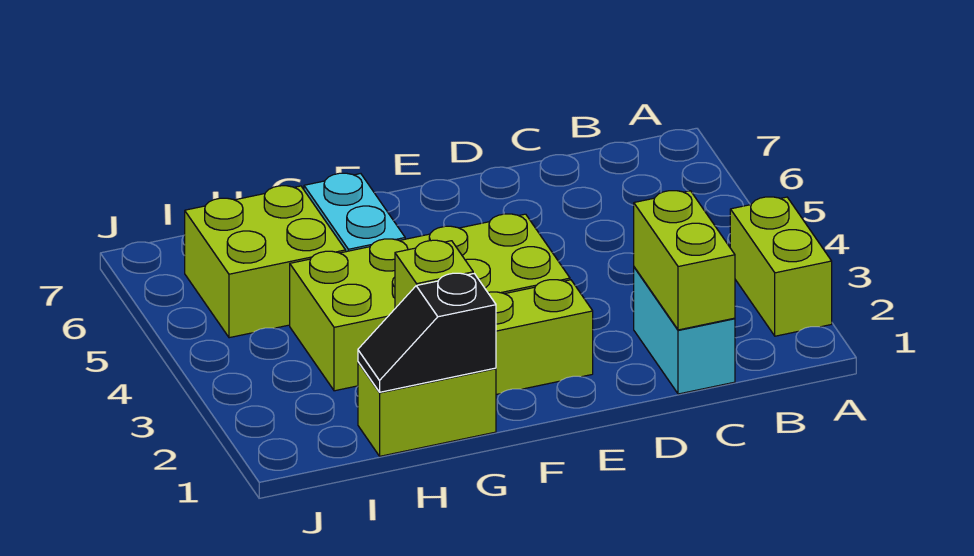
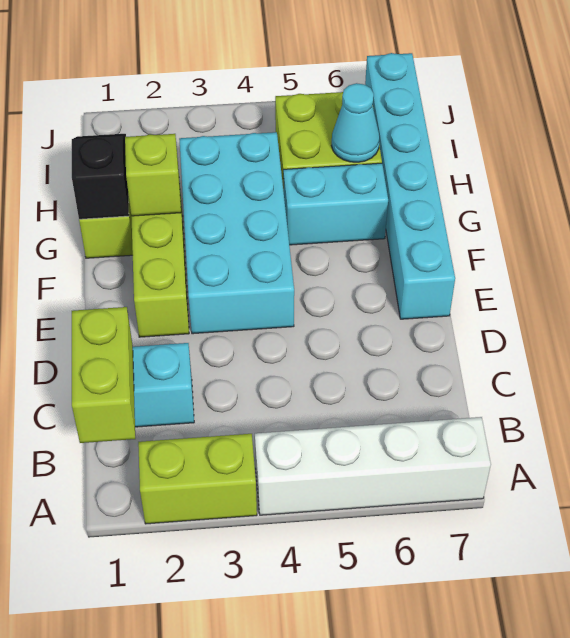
none -> white brick A4:A7 level 1
lime brick C1:C2 level 2 -> lime brick B1:C1 level 2
lime brick E3:H4 level 1 -> cyan brick E3:H4 level 1
none -> cyan brick E7:J7 level 1
none -> cyan cone H6 level 2

